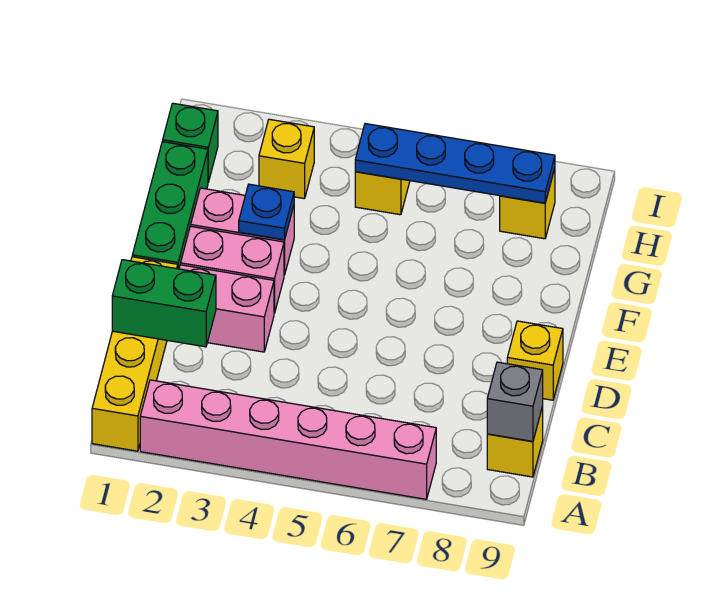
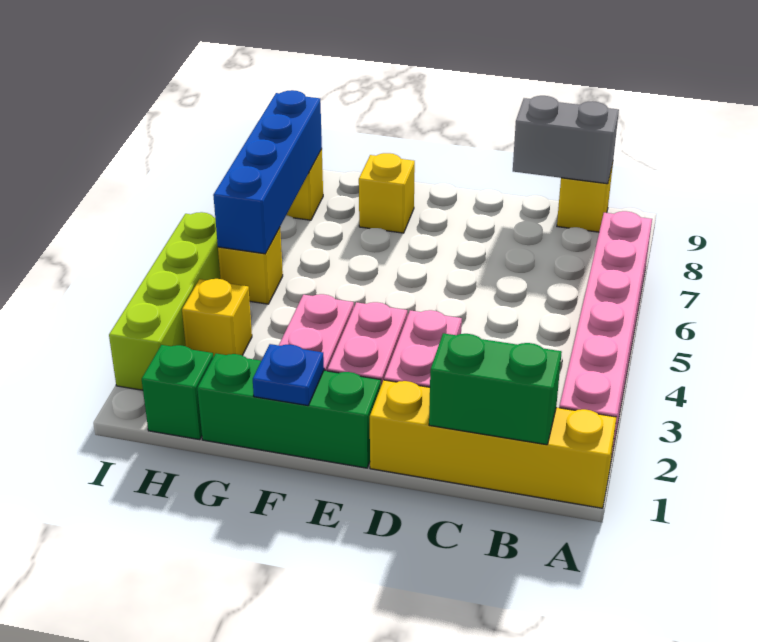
grey brick B9 level 2 -> grey brick B9:C9 level 2
green brick C1:C2 level 2 -> green brick B1:C1 level 2
yellow brick D9 level 1 -> yellow brick F8 level 1
blue plate F3 level 2 -> blue plate F1 level 2
blue plate H5:H8 level 2 -> blue brick H5:H8 level 2
none -> lime brick I2:I5 level 1

